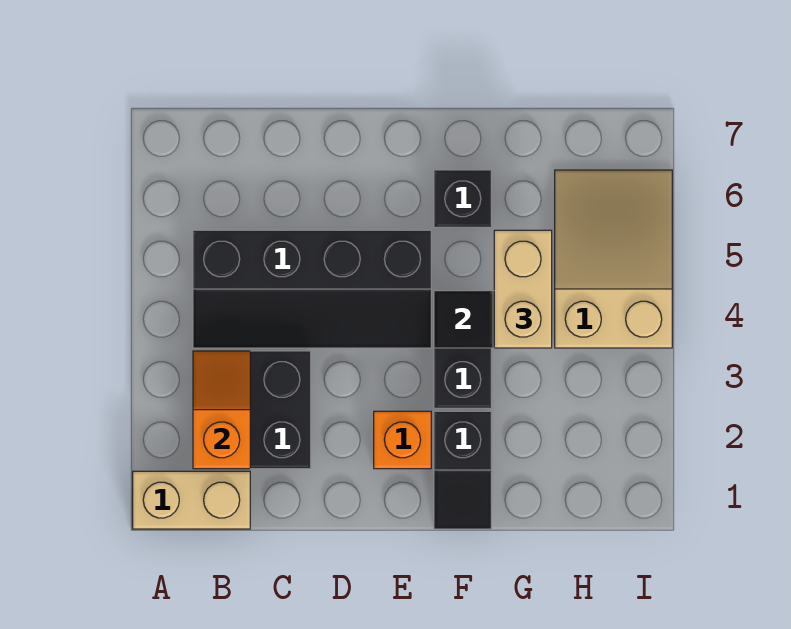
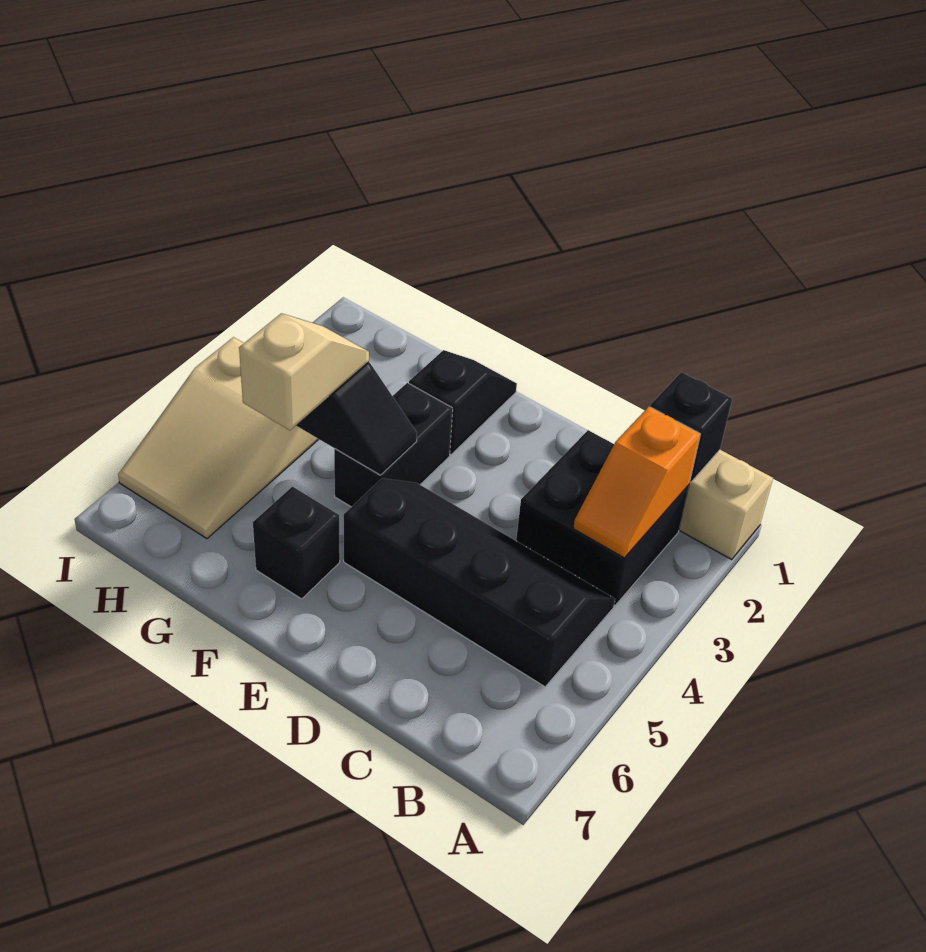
none -> black brick B1 level 2
orange brick E2 level 1 -> none
tan brick G4:G5 level 3 -> tan slope G4:G5 level 3 top 5

